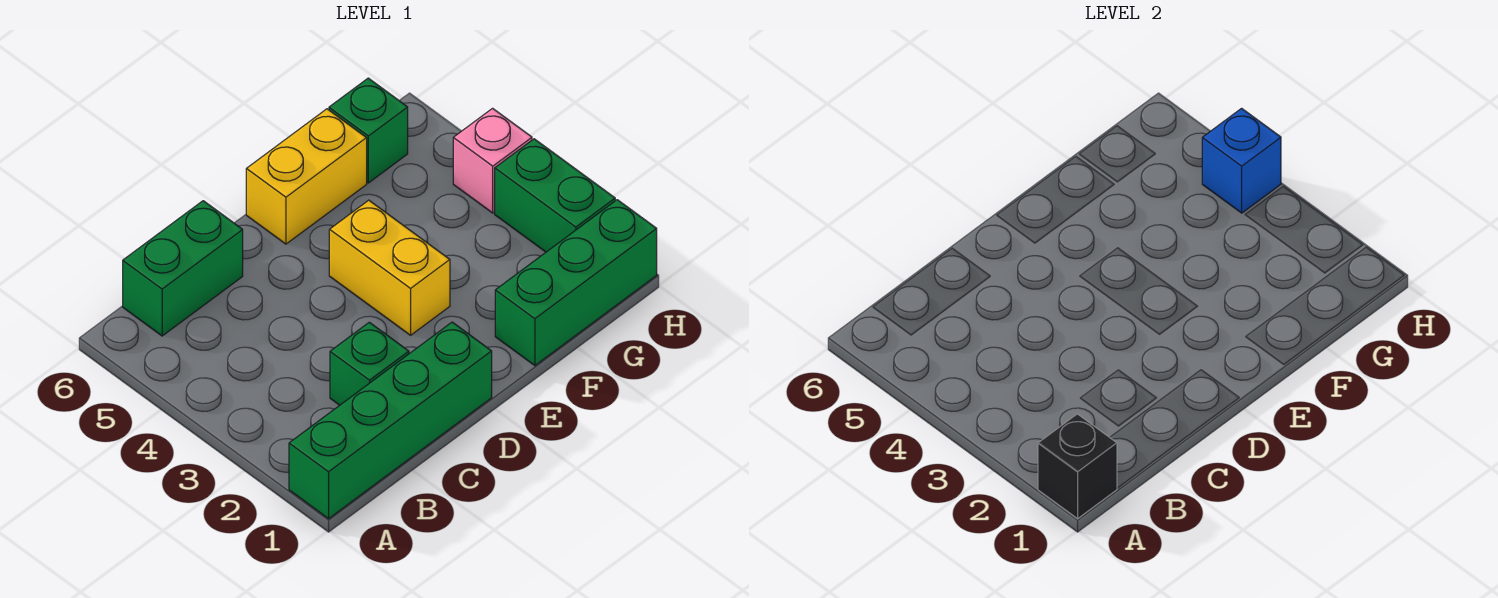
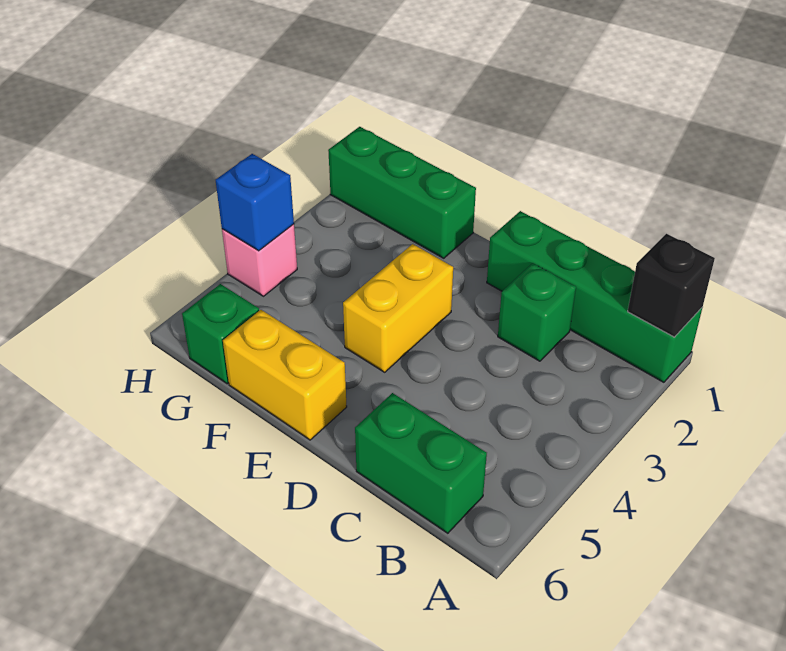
green brick H2:H3 level 1 -> none

